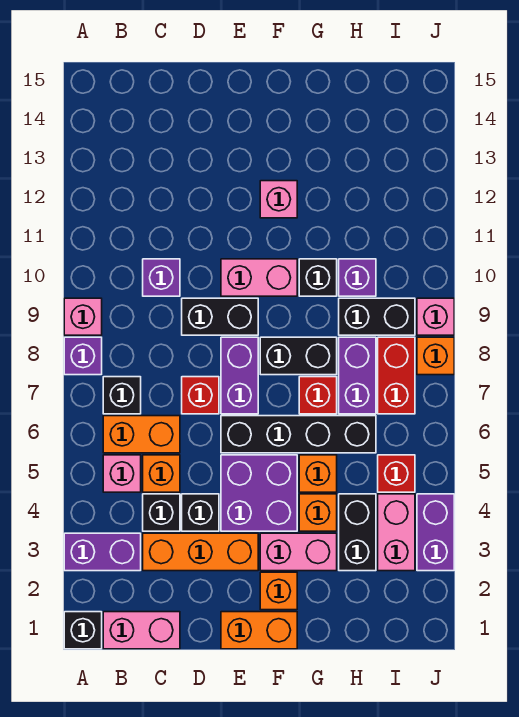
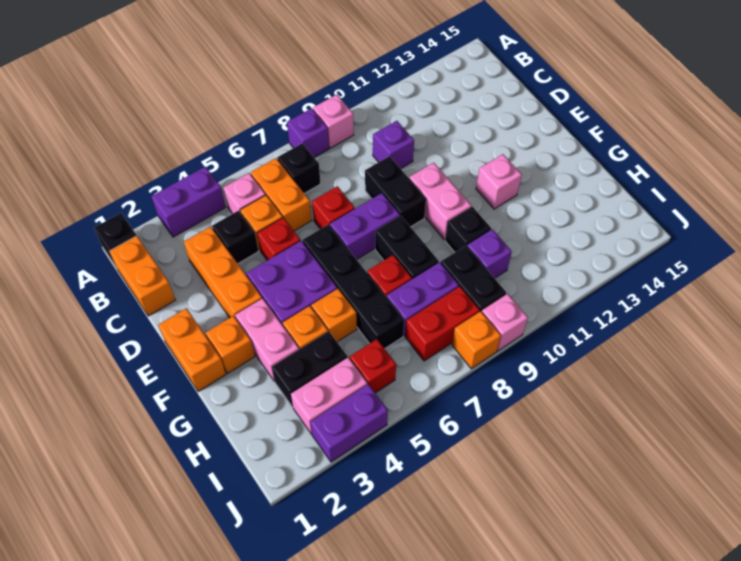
purple brick A3:B3 level 1 -> purple brick A3:A4 level 1
pink brick B1:C1 level 1 -> orange brick B1:C1 level 1
black brick D4 level 1 -> none
none -> red brick D5 level 1

